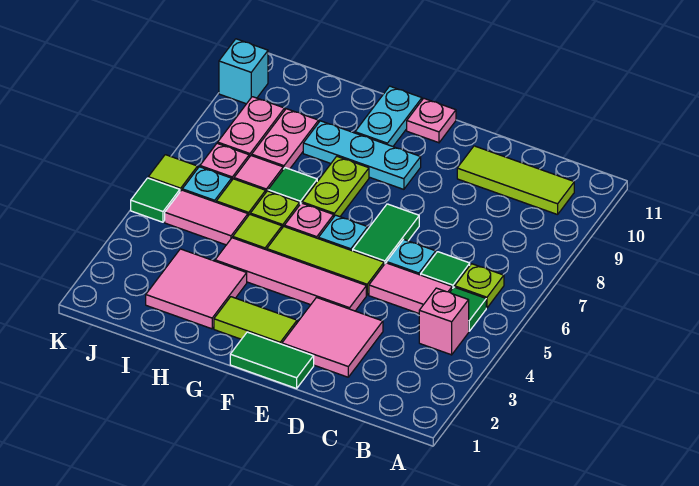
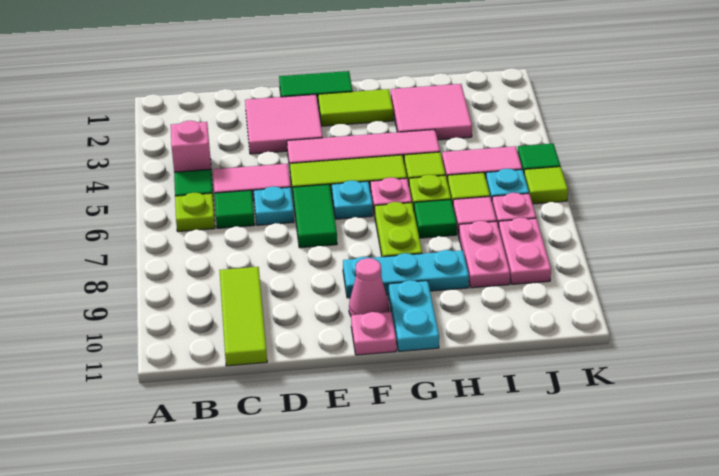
lime tile B10:D10 level 1 -> lime tile C9:C11 level 1
none -> pink cone F10 level 1
cyan brick K10 level 1 -> none

